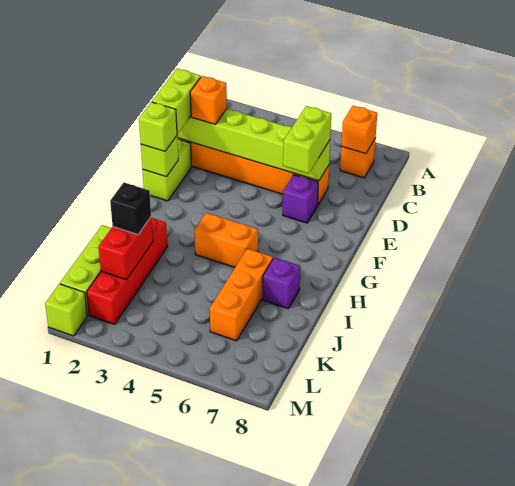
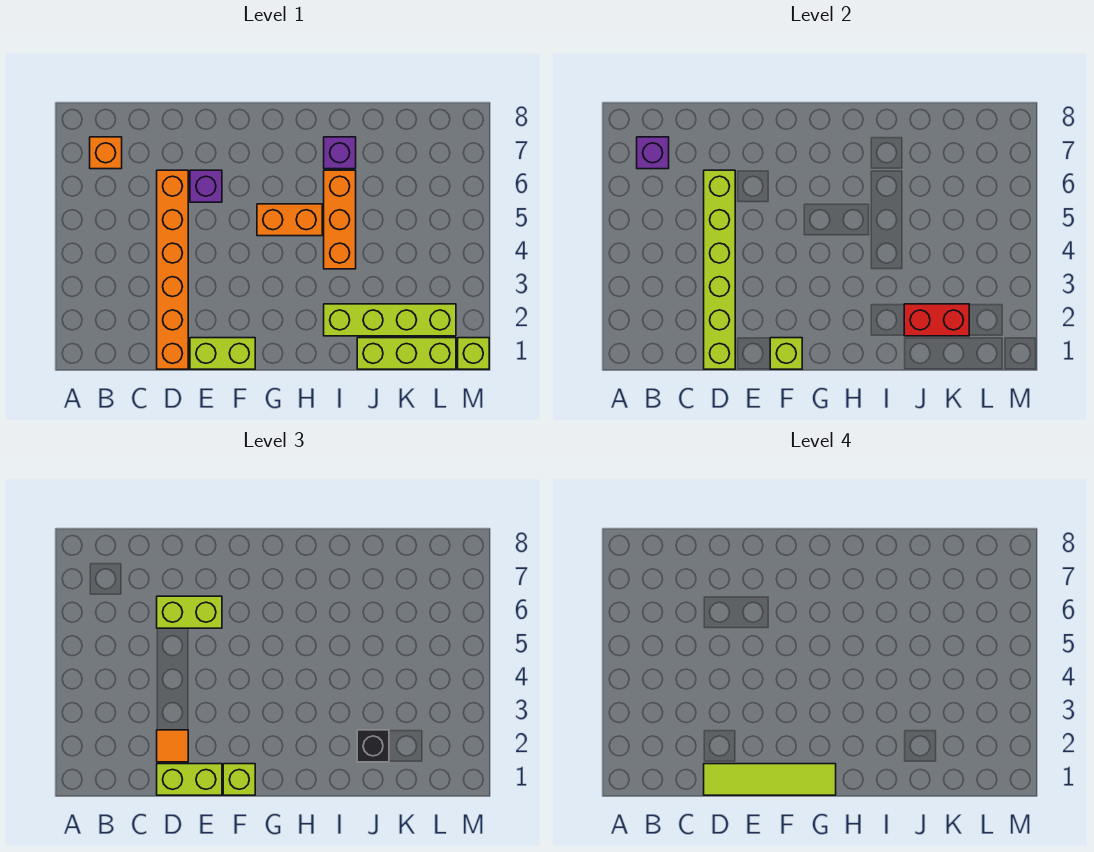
orange brick B7 level 2 -> purple brick B7 level 2
none -> lime tile D1:G1 level 4
orange brick D2 level 3 -> orange tile D2 level 3
orange brick H4:H5 level 1 -> orange brick G5:H5 level 1
red brick I2:L2 level 1 -> lime brick I2:L2 level 1
orange brick I6:K6 level 1 -> orange brick I4:I6 level 1

